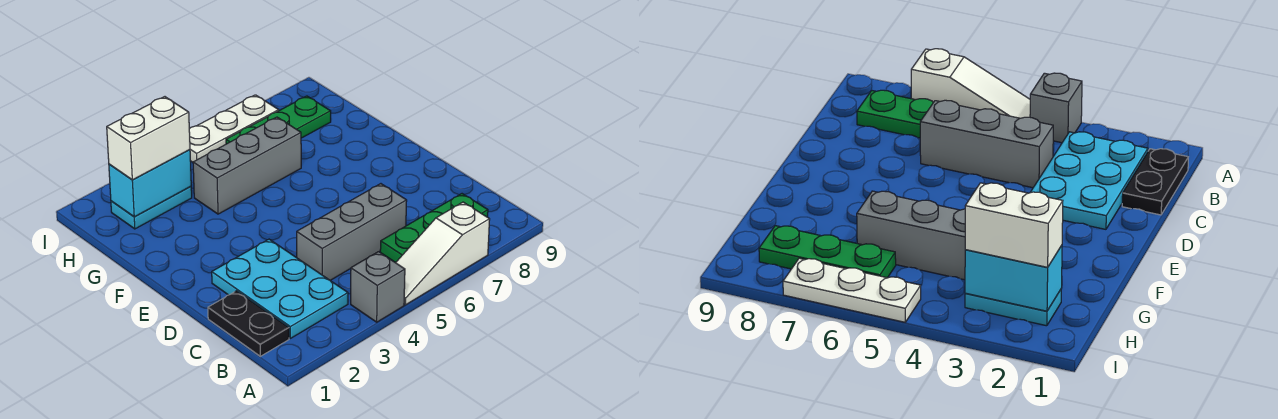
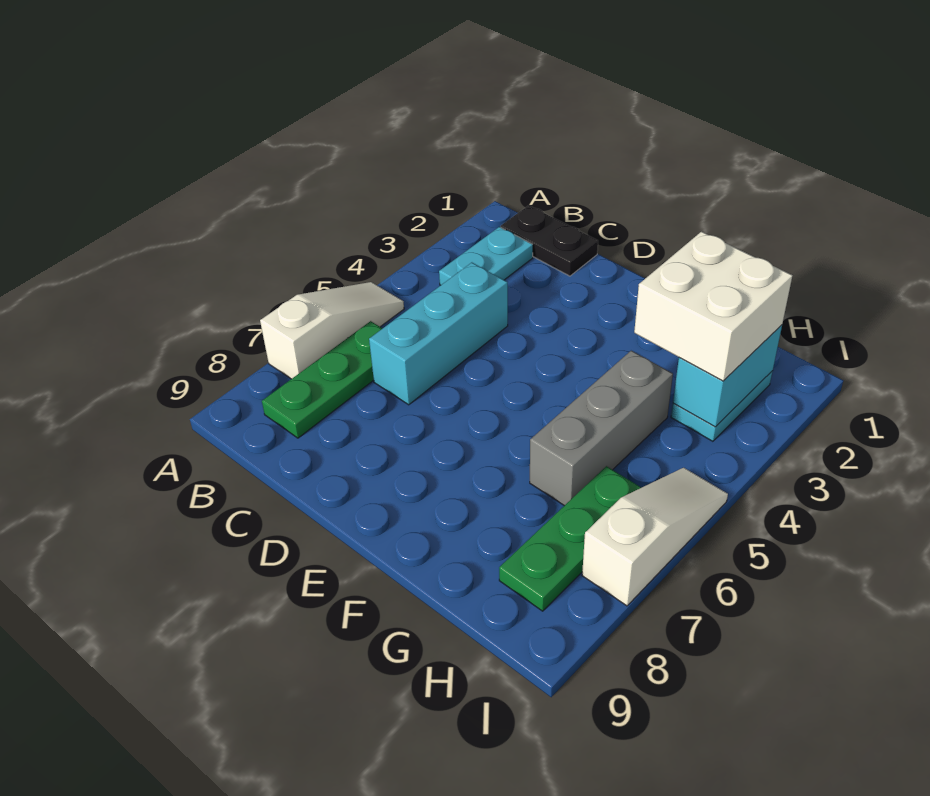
grey brick A4 level 1 -> none
cyan plate B2:D3 level 1 -> cyan plate B2:B3 level 1
grey brick C4:C6 level 1 -> cyan brick C4:C6 level 1
white brick H2:H3 level 3 -> white brick G2:H3 level 3
white plate I5:I7 level 1 -> white slope I5:I7 level 1 top 7

